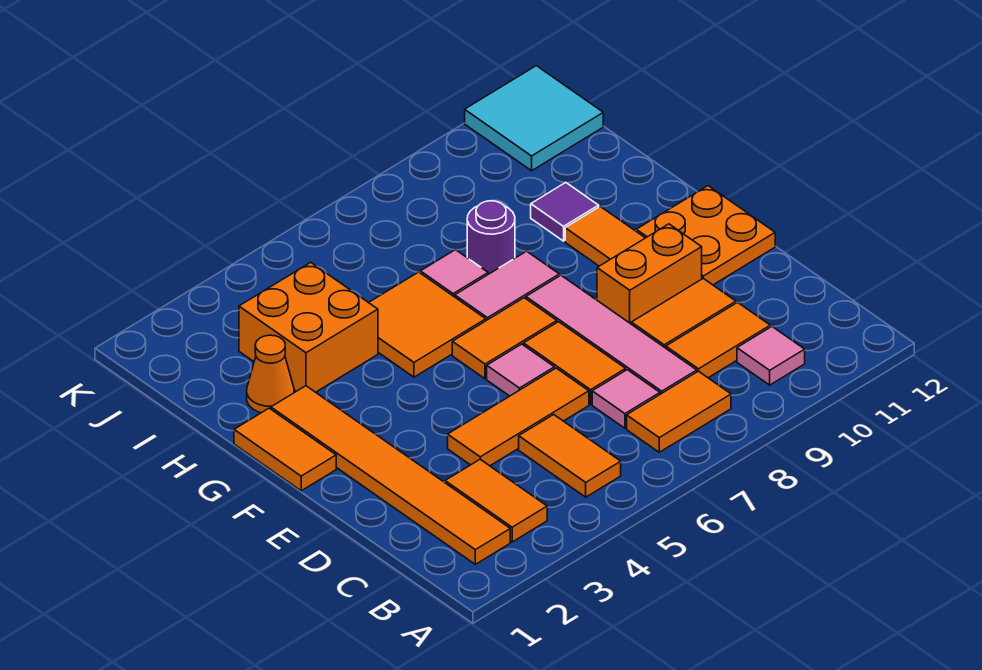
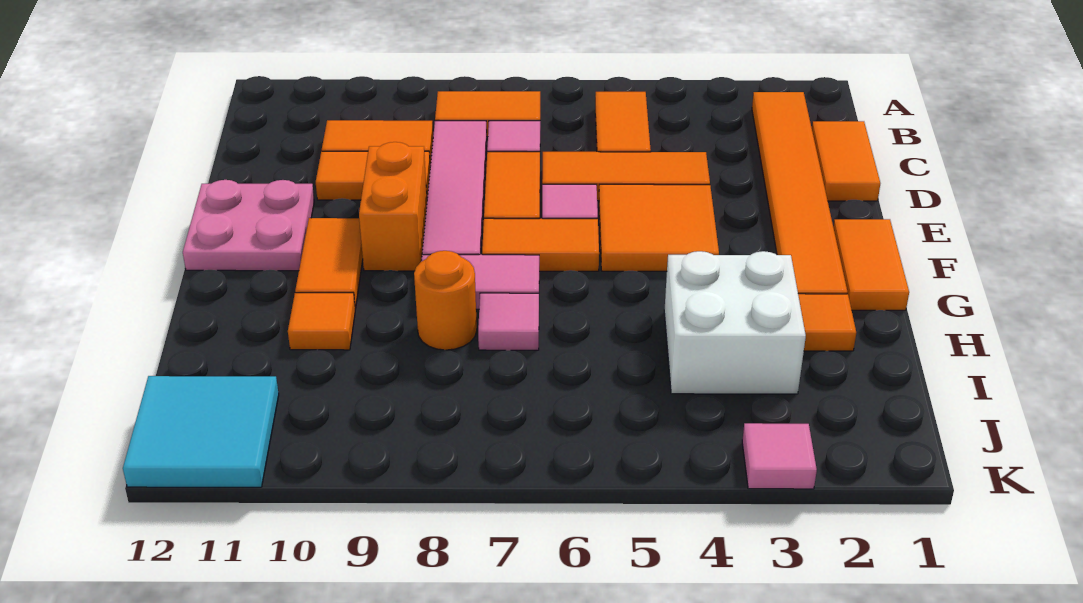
orange tile B3:C3 level 1 -> orange tile C1:D1 level 1
pink tile B10 level 1 -> pink tile K3 level 1
orange brick E9:E10 level 1 -> orange brick E9:F9 level 1
orange plate E11:F12 level 1 -> pink plate E11:F12 level 1
orange tile G5:H6 level 1 -> orange tile E4:F5 level 1
orange cone H2 level 1 -> orange tile H2 level 1
orange brick H3:I4 level 1 -> white brick H3:I4 level 1
purple round brick H8 level 1 -> orange round brick H8 level 1
purple tile H10 level 1 -> orange tile H10 level 1

